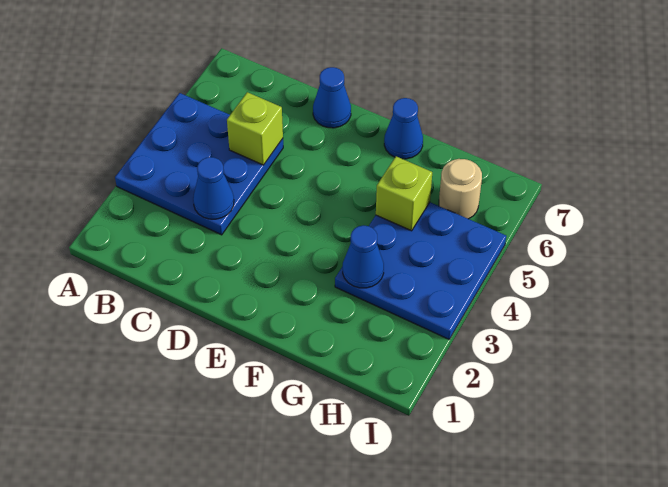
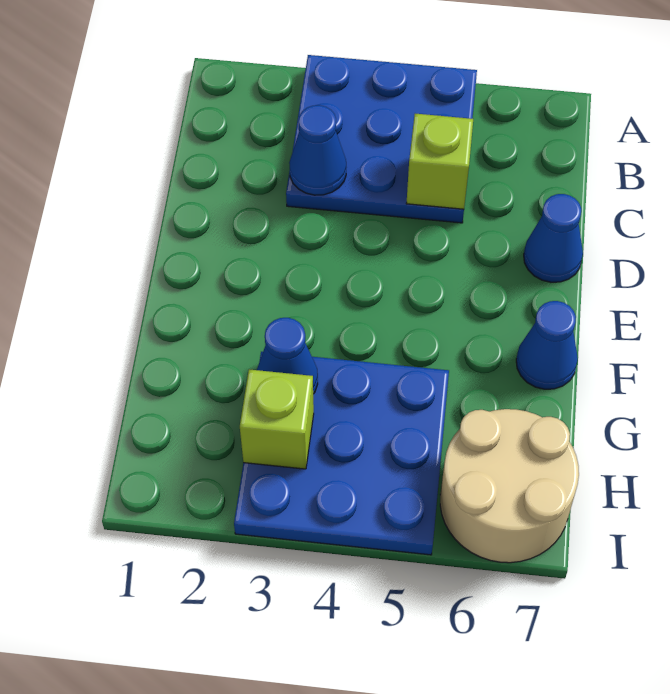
lime brick G5 level 2 -> lime brick H3 level 2
tan round brick H6 level 1 -> tan round brick H6:I7 level 1

